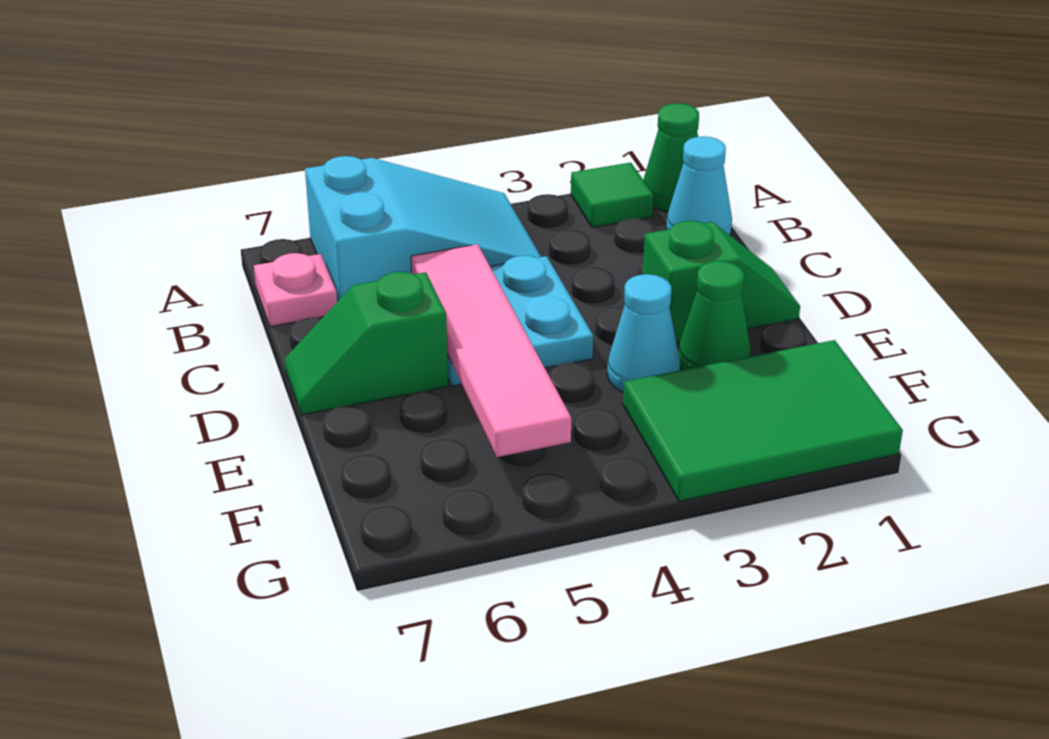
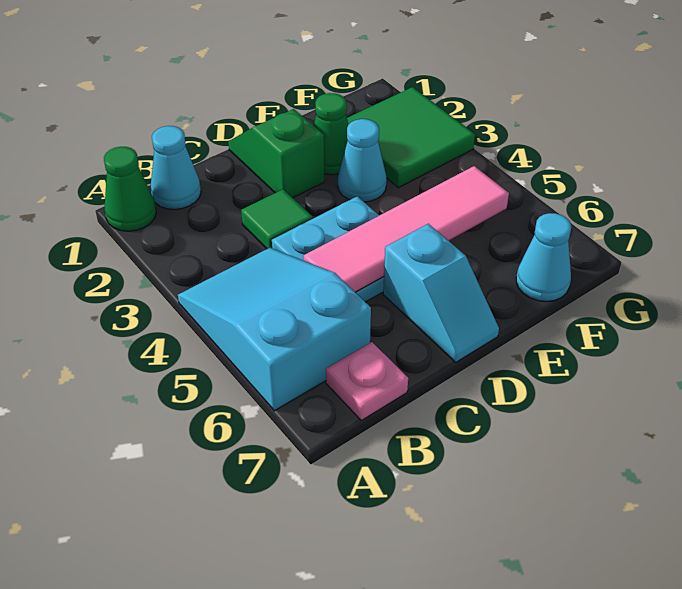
green tile A2 level 1 -> green tile C3 level 1
green slope D6:D7 level 1 top 6 -> cyan slope D6:D7 level 1 top 6
green tile F1:G3 level 1 -> green tile F2:G3 level 1
none -> cyan cone F7 level 1

